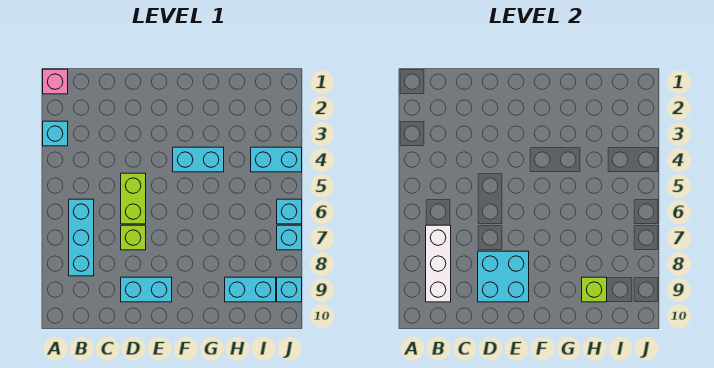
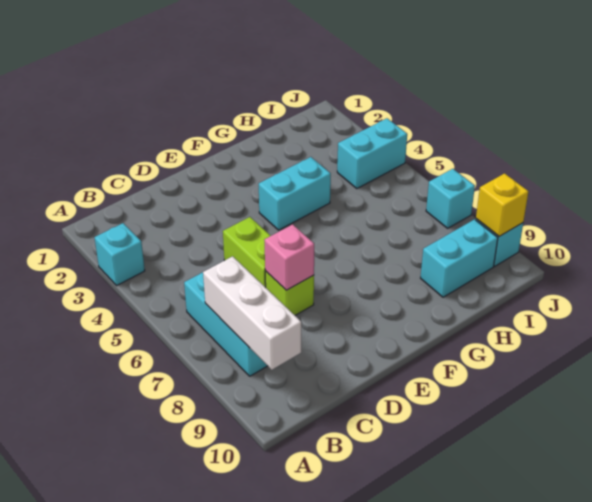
pink brick A1 level 1 -> pink brick D7 level 2
cyan brick D8:E9 level 2 -> none
cyan brick D9:E9 level 1 -> none
lime brick H9 level 2 -> none
cyan brick J6 level 1 -> none
none -> yellow brick J9 level 2

